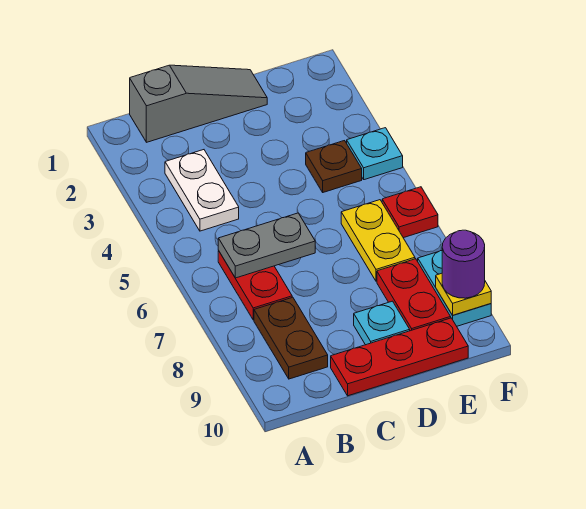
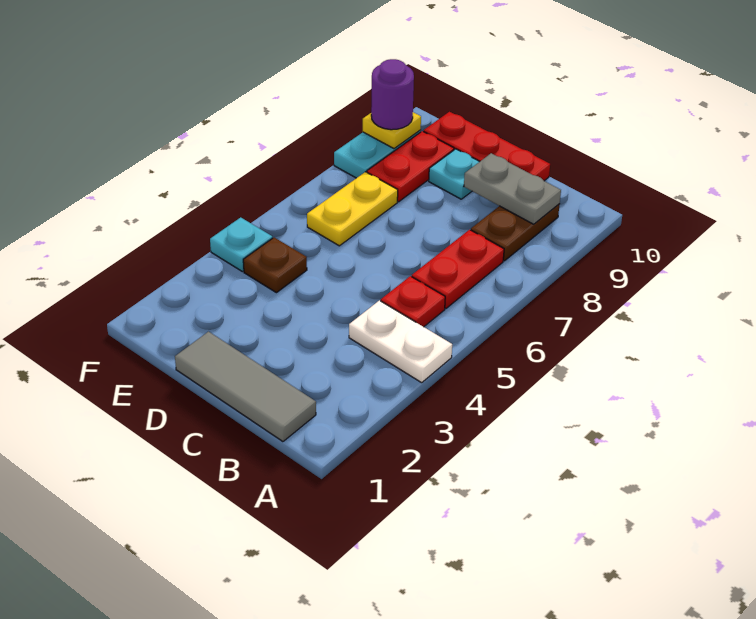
grey slope B1:D1 level 1 top B -> grey tile B1:D1 level 1
white plate B3:B4 level 1 -> white plate A4:B4 level 1
grey plate B6:C6 level 2 -> grey plate B9:C9 level 2
red plate F6 level 1 -> red plate B5 level 1

